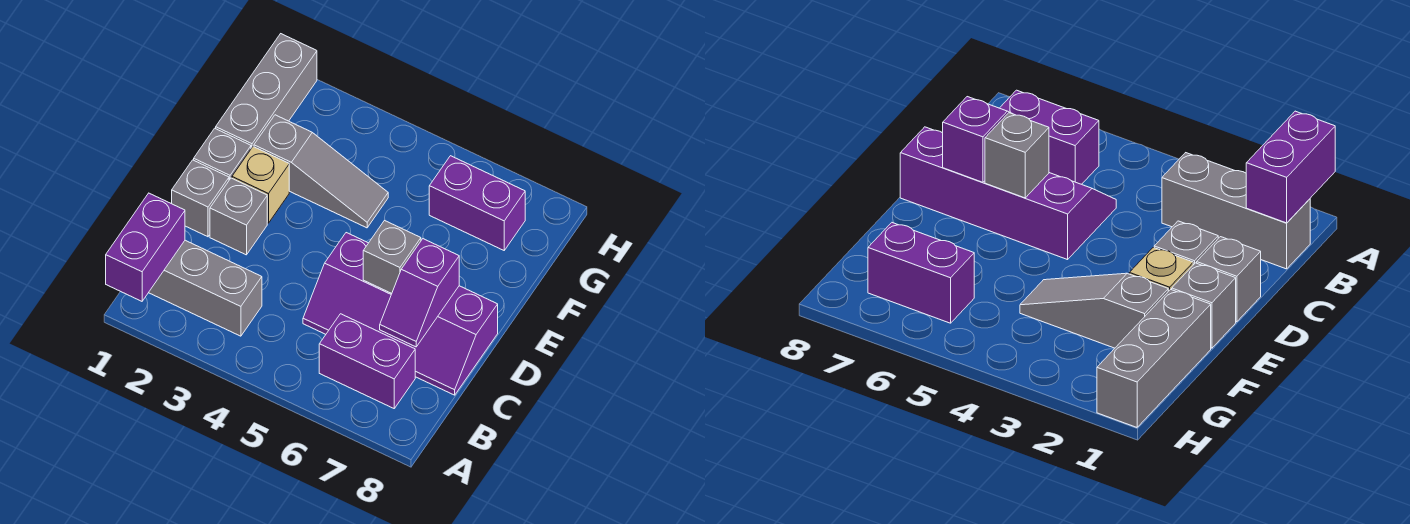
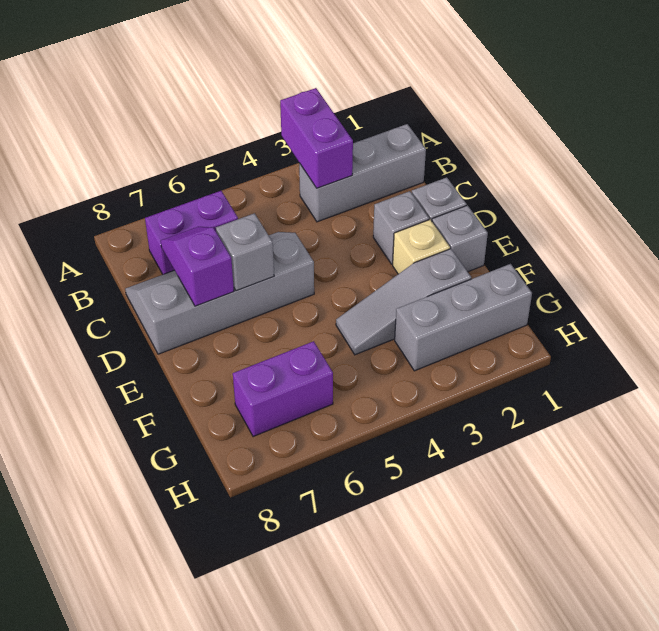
purple brick A1:B1 level 2 -> purple brick A3:B3 level 2
purple slope C5:D8 level 1 top D -> grey slope C5:D8 level 1 top D
grey brick F1:H1 level 1 -> grey brick G1:G3 level 1

